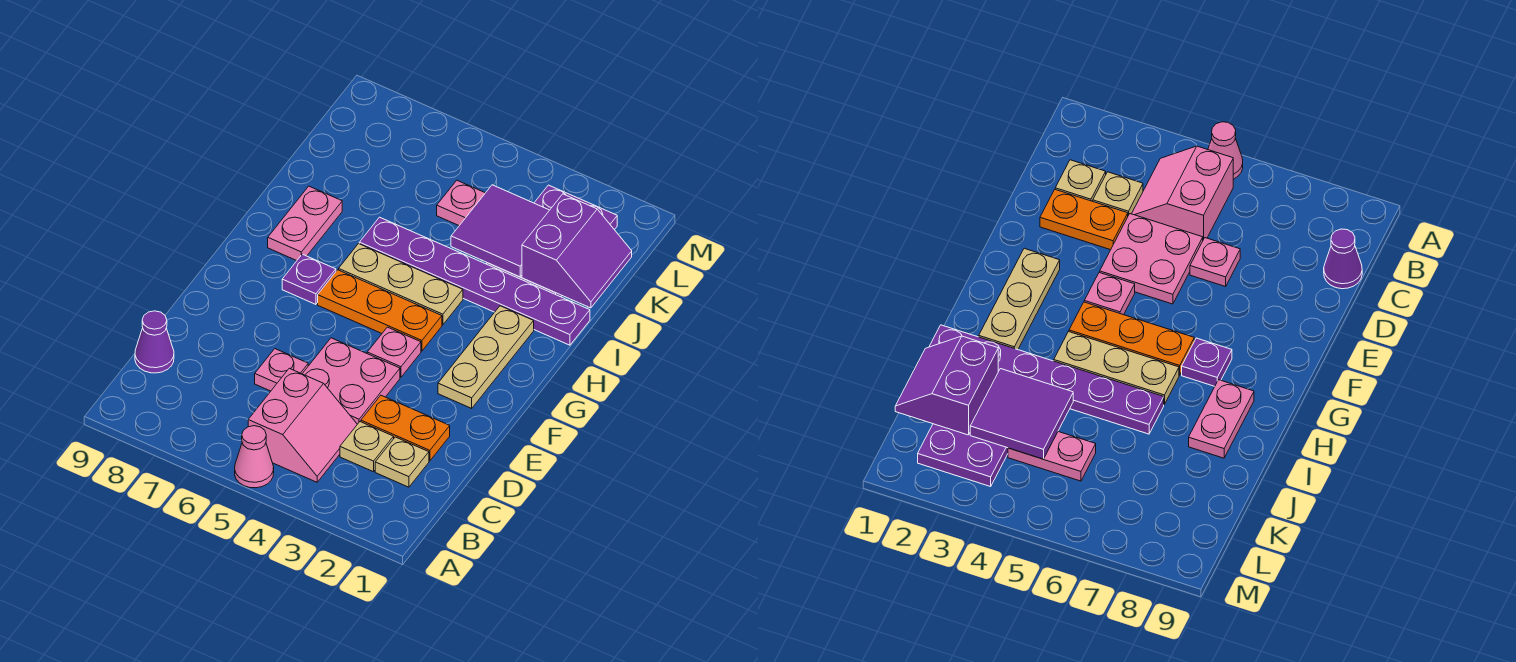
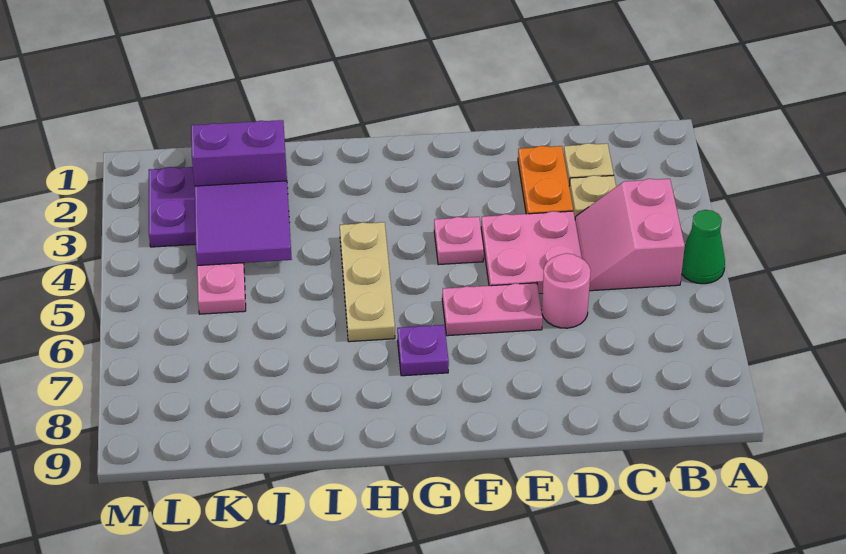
pink cone A5 level 1 -> green cone A5 level 1
pink slope B4:C5 level 1 top 5 -> pink slope B4:C5 level 1 top B
purple cone C9 level 1 -> none
pink plate D6 level 1 -> pink round brick D6 level 1
tan plate F2:H2 level 1 -> none
orange plate G4:G6 level 1 -> none
pink plate H8:I8 level 1 -> pink plate E6:F6 level 1
purple plate I1:I6 level 1 -> none

